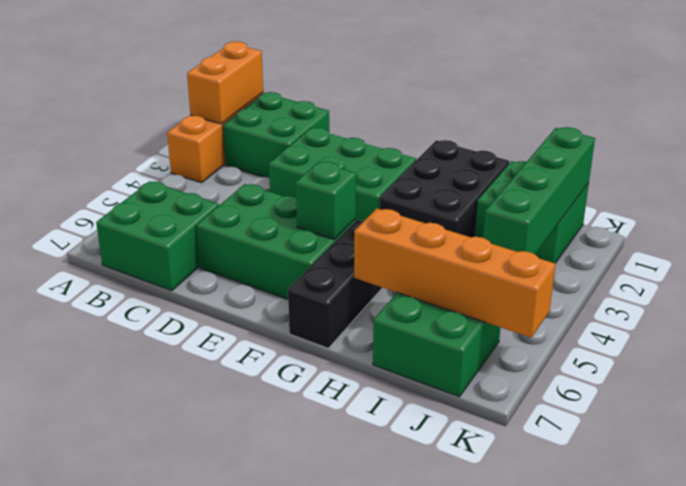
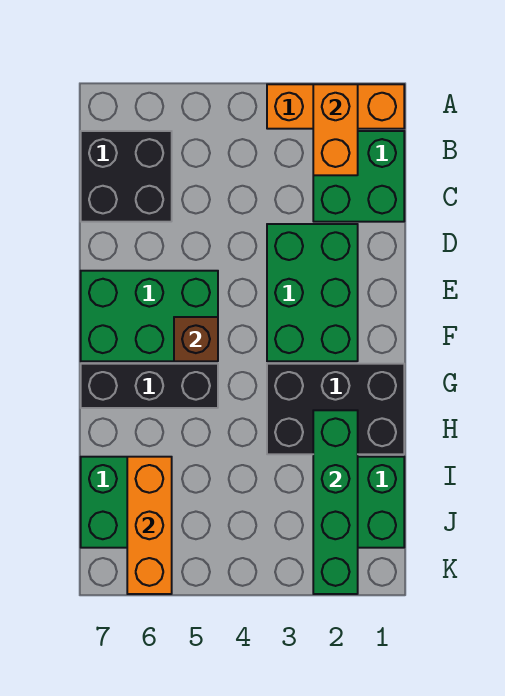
orange brick A1:A2 level 2 -> orange brick A2:B2 level 2
green brick B6:C7 level 1 -> black brick B6:C7 level 1
green brick D5:F6 level 1 -> green brick E5:F7 level 1
green brick F5 level 2 -> brown brick F5 level 2
orange brick H6:K6 level 2 -> orange brick I6:K6 level 2
green brick J1:J4 level 2 -> green brick H2:K2 level 2

